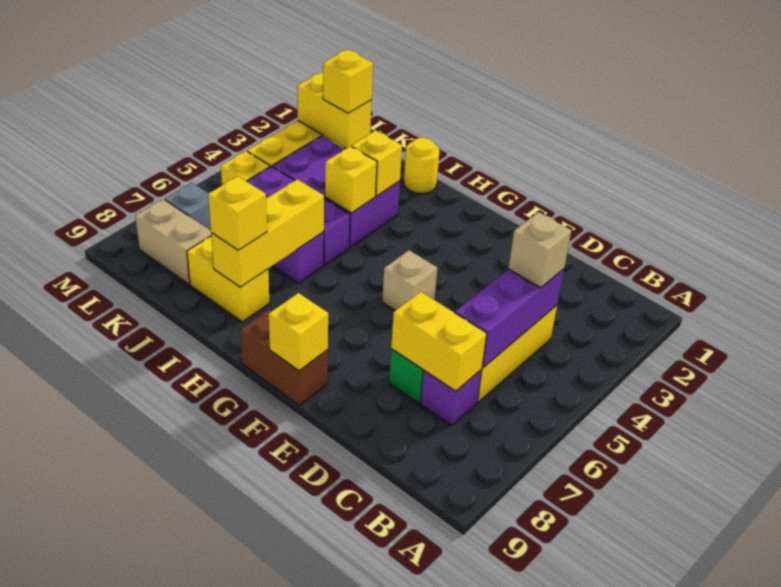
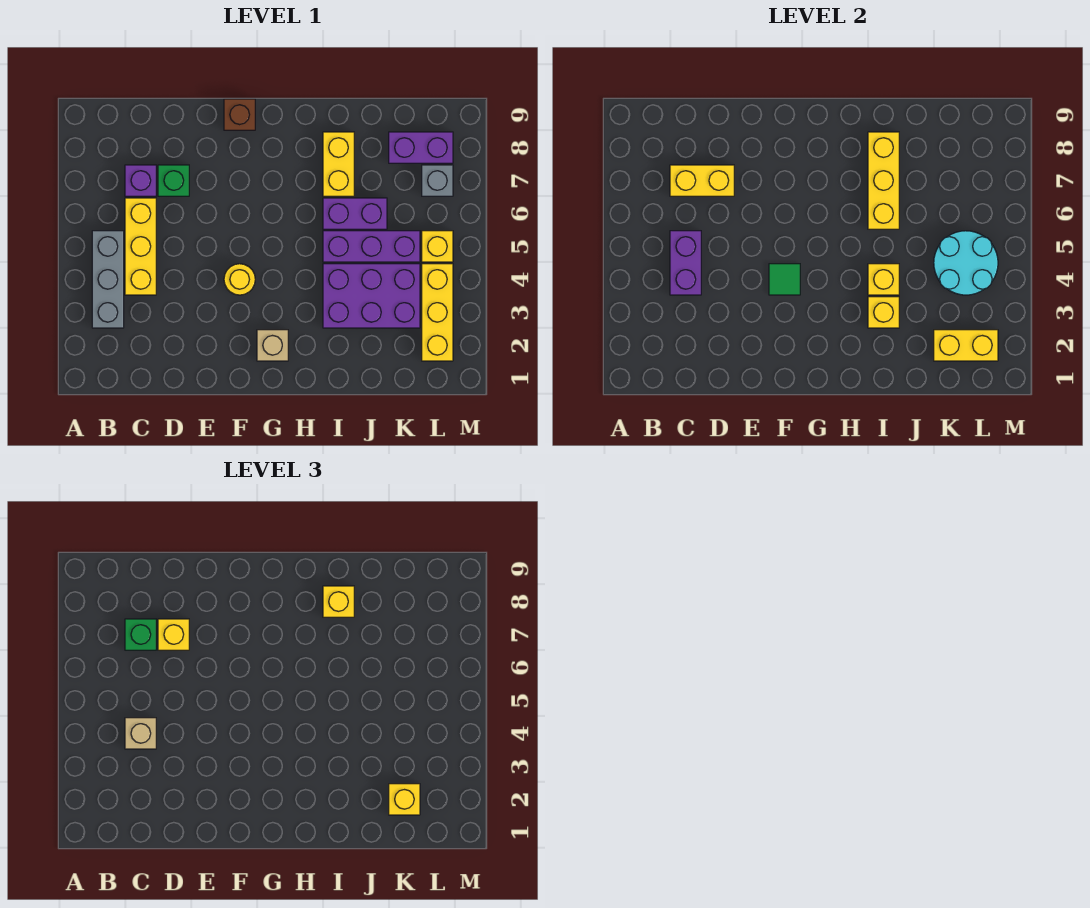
none -> grey brick B3:B5 level 1
purple brick C4:C6 level 2 -> purple brick C4:C5 level 2
none -> green brick C7 level 3
none -> green tile F4 level 2
tan brick F5 level 1 -> tan brick G2 level 1
brown brick F9:G9 level 1 -> brown brick F9 level 1
yellow brick F9 level 2 -> yellow brick D7 level 3
yellow round brick I1 level 1 -> yellow round brick F4 level 1
yellow brick I8:J8 level 1 -> yellow brick I7:I8 level 1
none -> cyan round brick K4:L5 level 2
tan brick K8:L8 level 1 -> purple brick K8:L8 level 1

